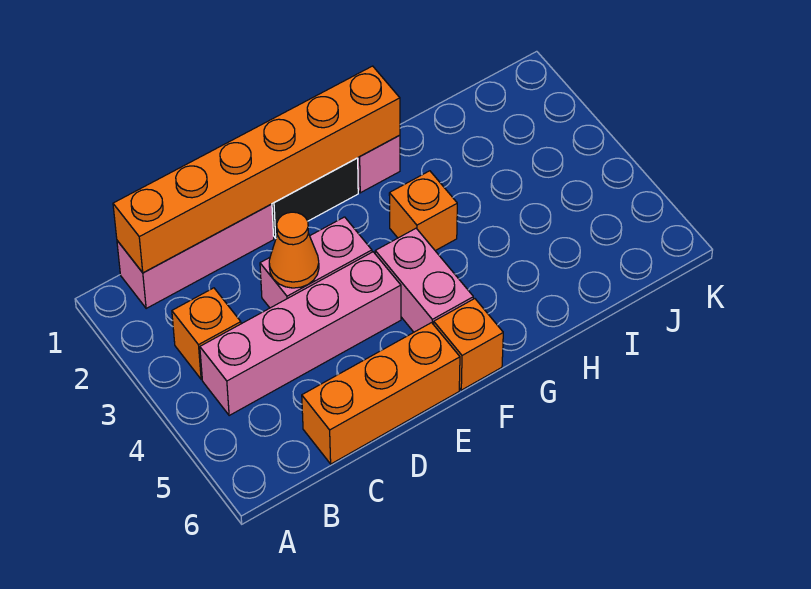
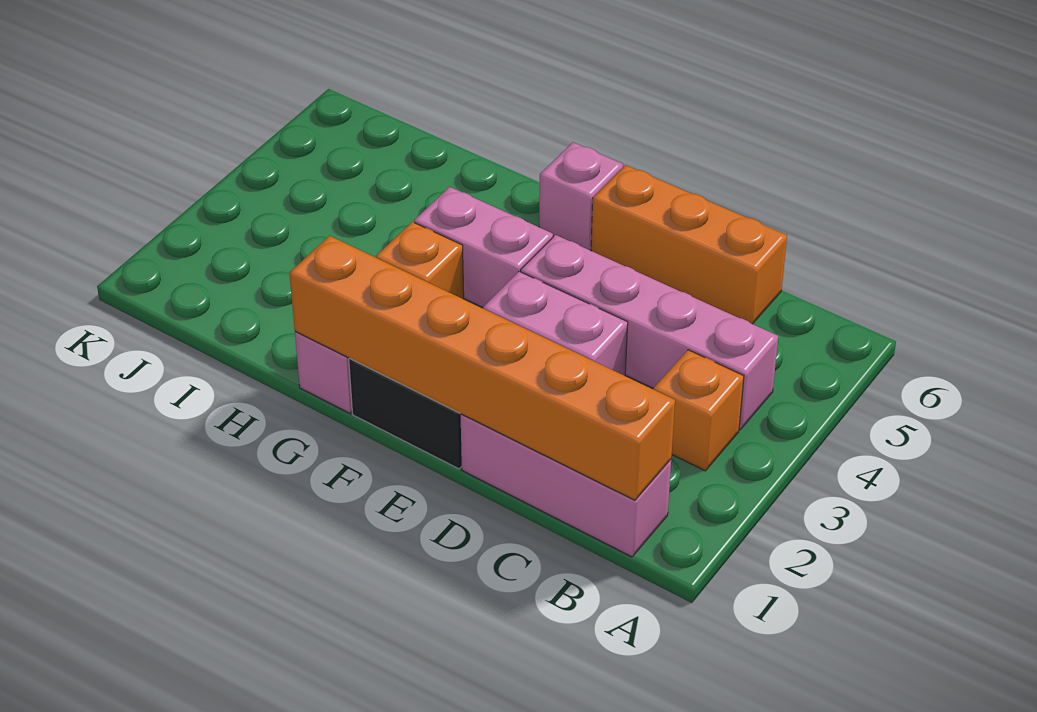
orange cone D3 level 2 -> none
pink brick F4:F5 level 1 -> pink brick F4:G4 level 1
orange brick F6 level 1 -> pink brick F6 level 1

